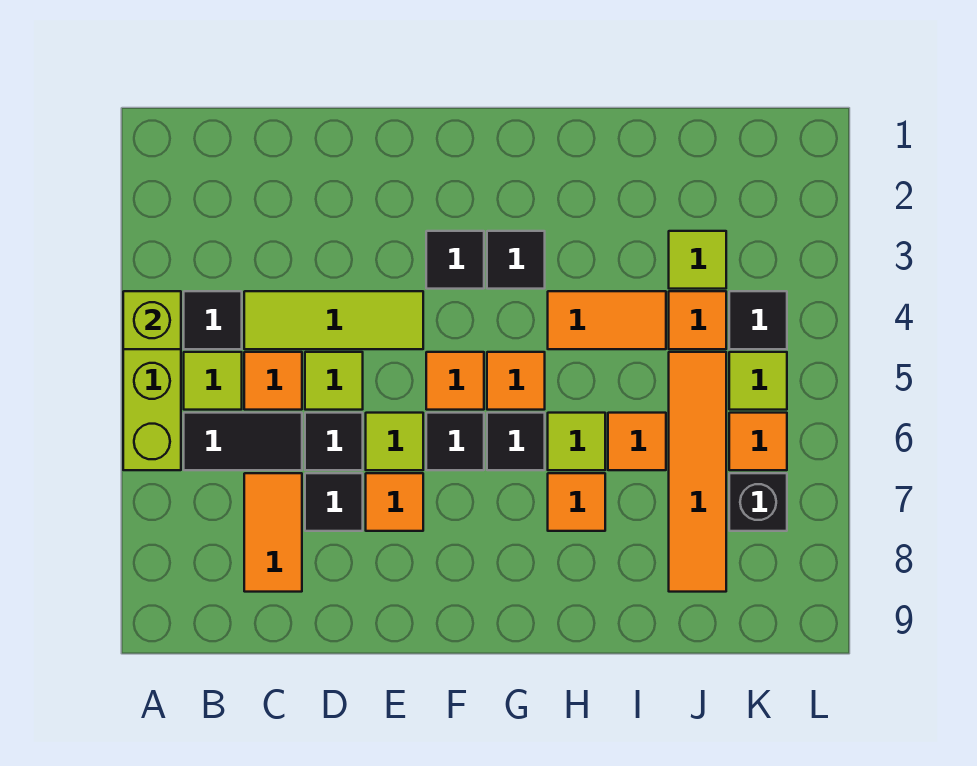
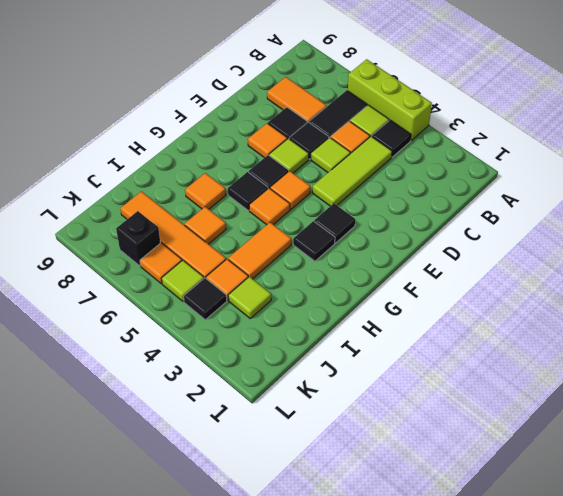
lime brick A4 level 2 -> none
lime tile H6 level 1 -> none

